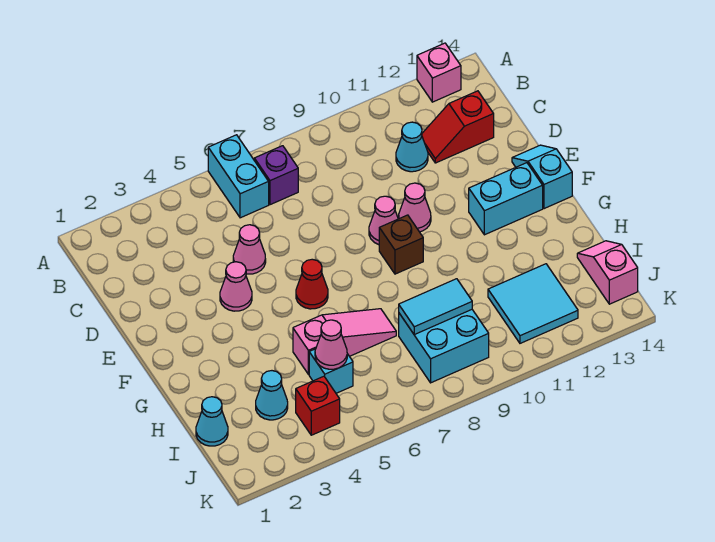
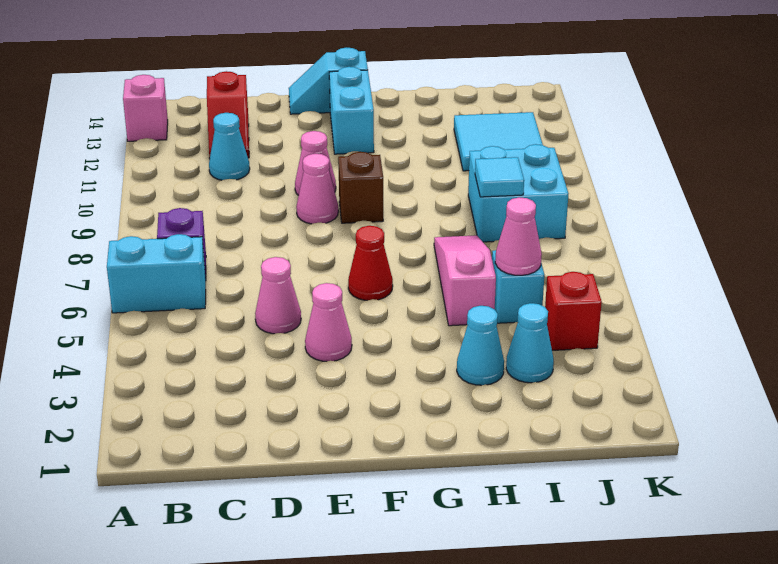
cyan cone I1 level 1 -> cyan cone H3 level 1
cyan tile I8:I9 level 2 -> cyan tile I8 level 2
pink slope I14:J14 level 1 top J -> none

